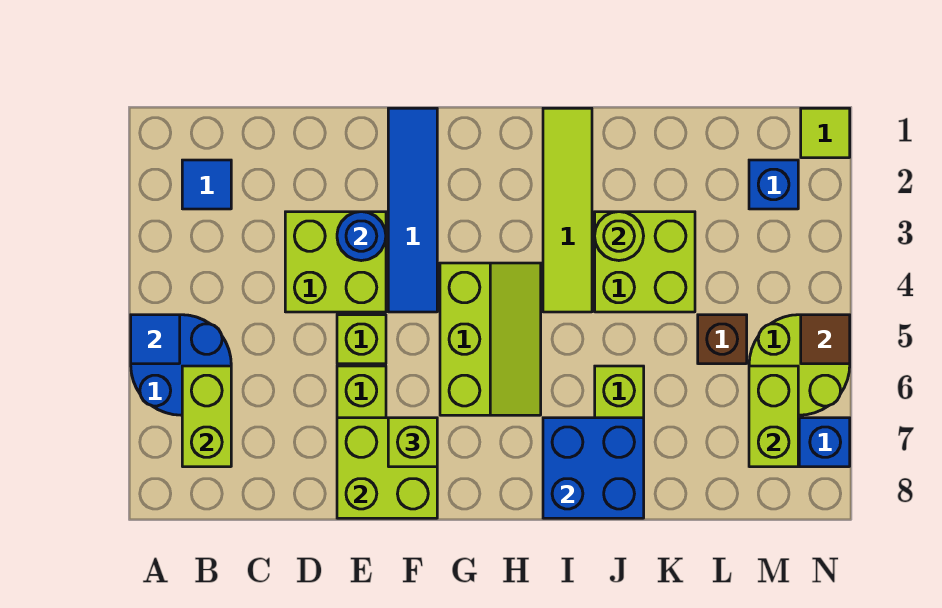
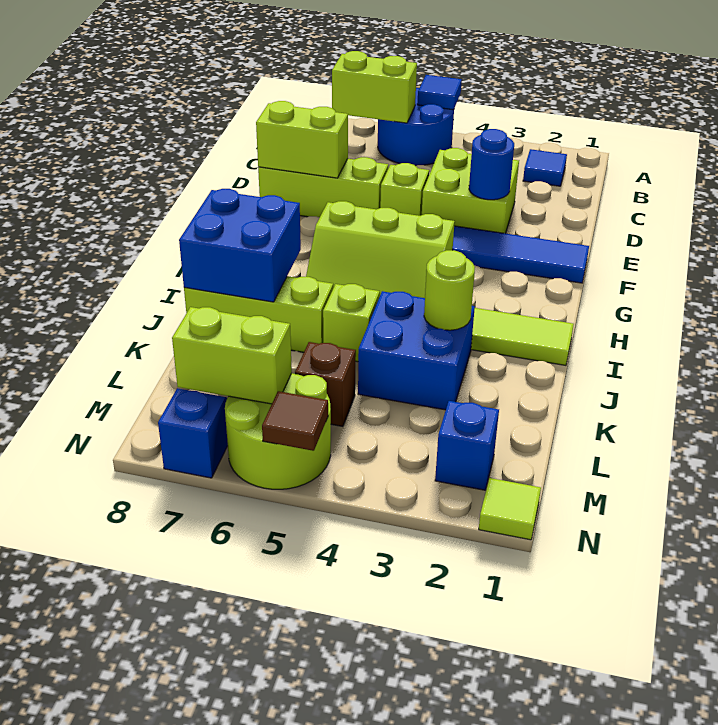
lime brick E7:F8 level 2 -> lime brick E7:E8 level 2
lime brick F7 level 3 -> lime brick J5 level 1
lime brick J3:K4 level 1 -> blue brick J3:K4 level 1

